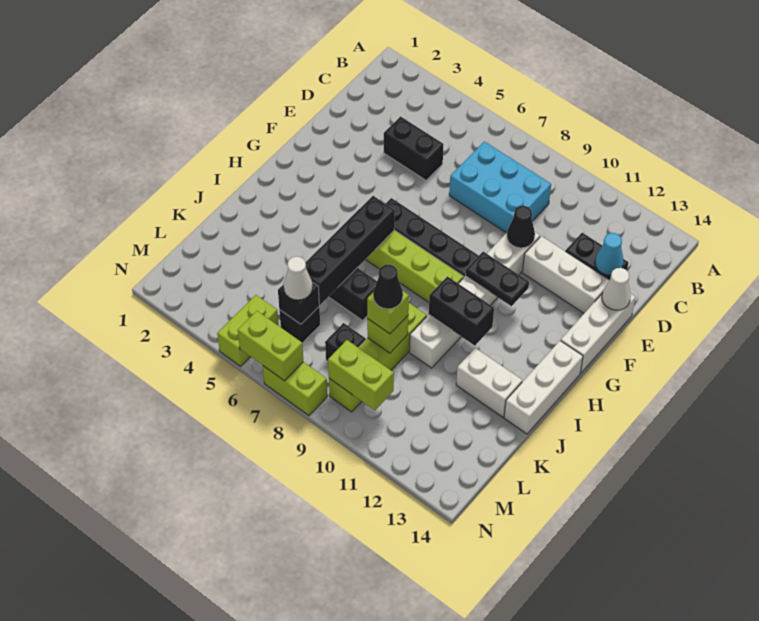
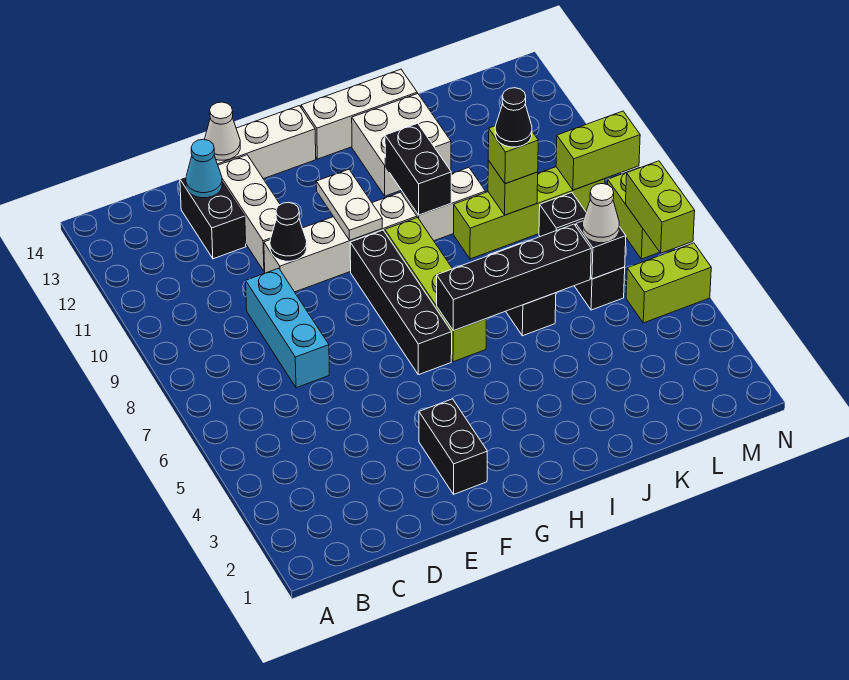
cyan brick C7:D9 level 1 -> cyan brick D7:D9 level 1
black brick D4:D5 level 1 -> black brick F2:F3 level 1
black plate G10:G11 level 2 -> white plate G10:G11 level 2
white brick J12:J13 level 1 -> white brick I12:J13 level 1
lime brick M9:M10 level 2 -> lime brick M9:N9 level 2

